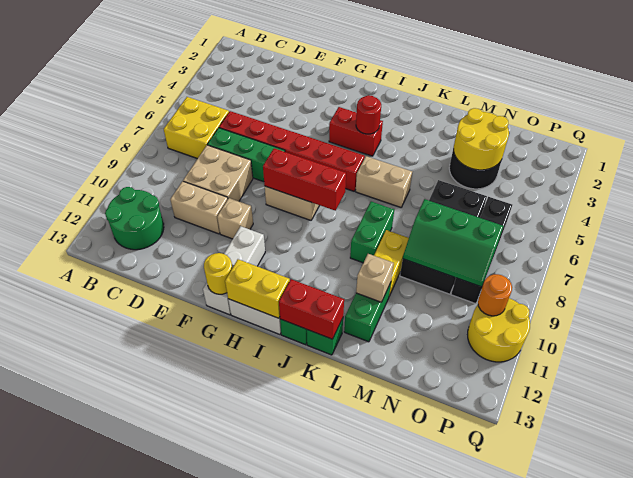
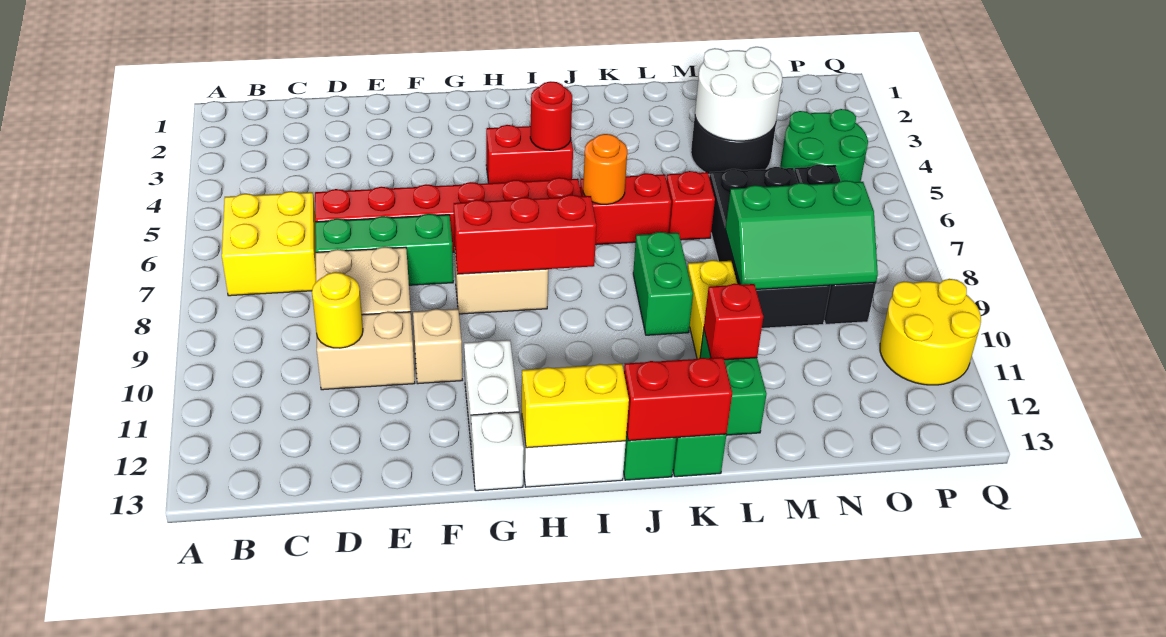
green round brick B11:C12 level 1 -> green round brick O4:P5 level 1
yellow round brick G13 level 2 -> yellow round brick D10 level 2
tan brick J6:K6 level 1 -> red brick J6:K6 level 1
none -> red brick L6 level 1
tan brick L11 level 2 -> red brick L11 level 2
yellow round brick M3:N4 level 2 -> white round brick M3:N4 level 2
orange round brick P10 level 2 -> orange round brick J6 level 2

